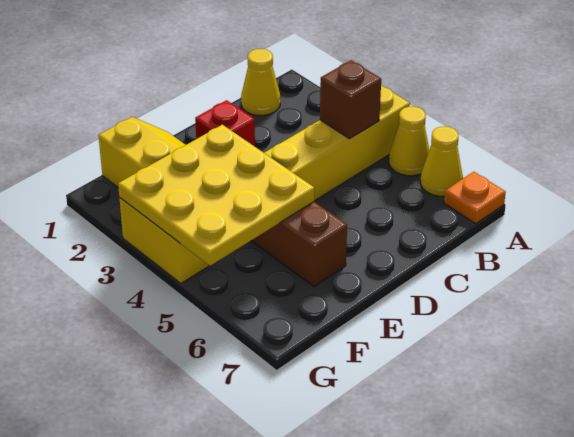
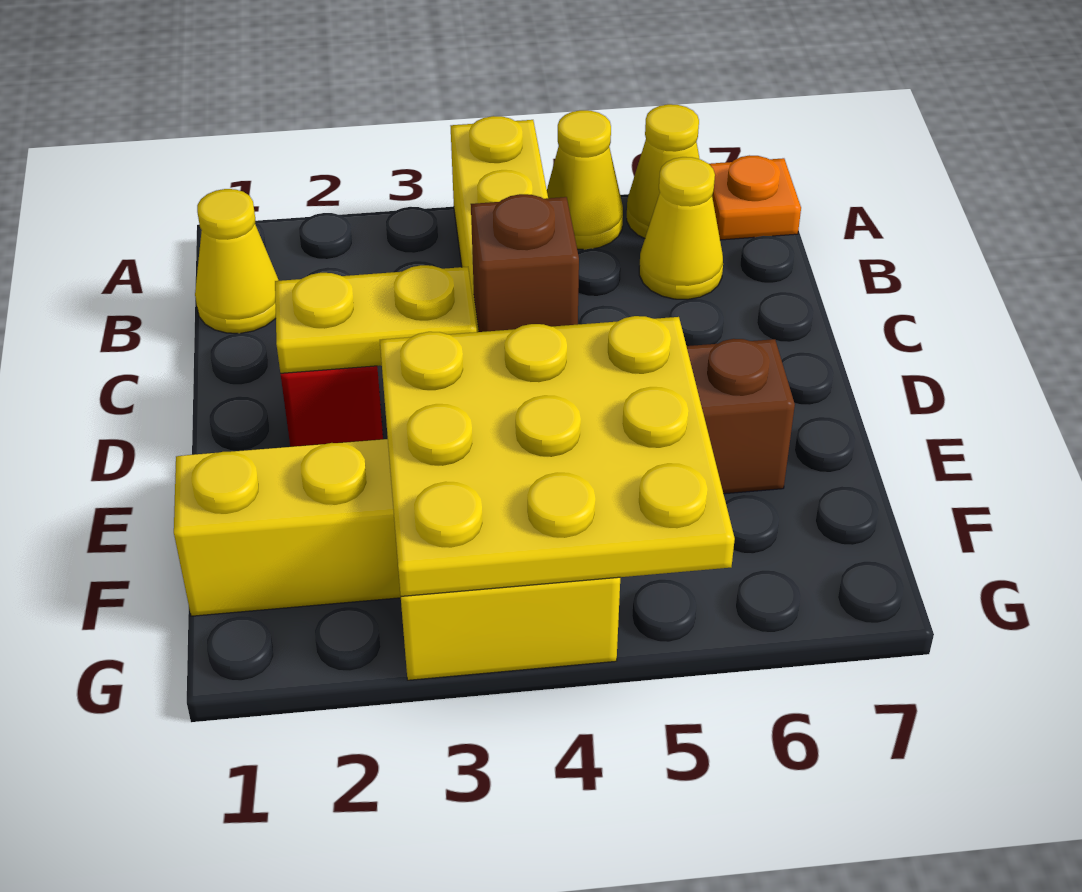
brown brick B4 level 2 -> brown brick D4 level 2
none -> yellow cone B6 level 1
none -> yellow plate D2:D3 level 2

